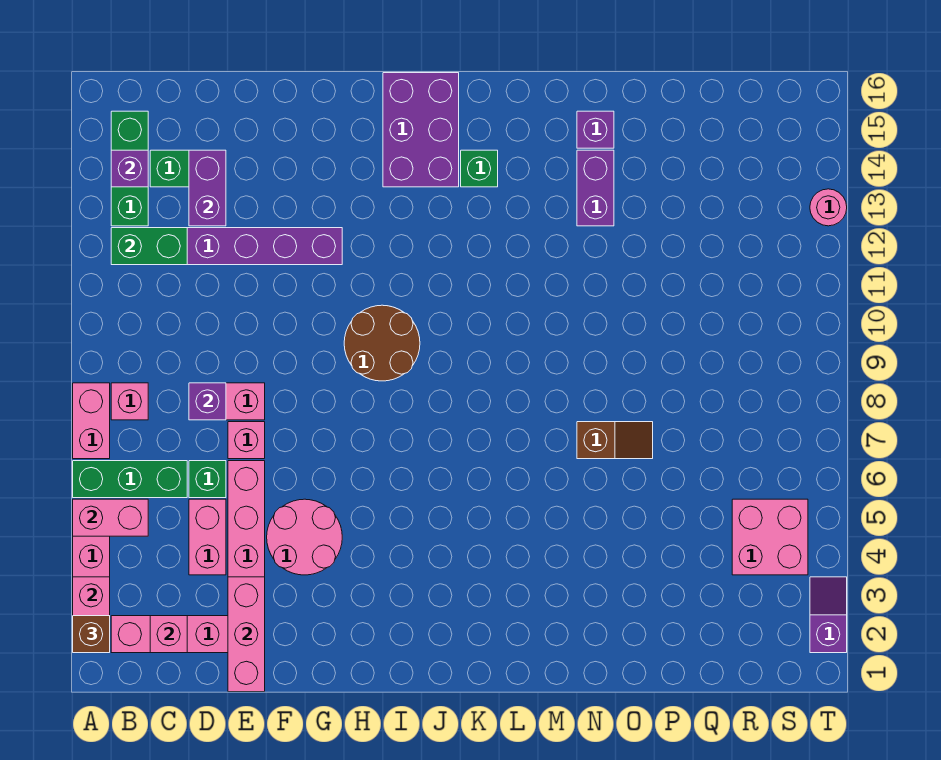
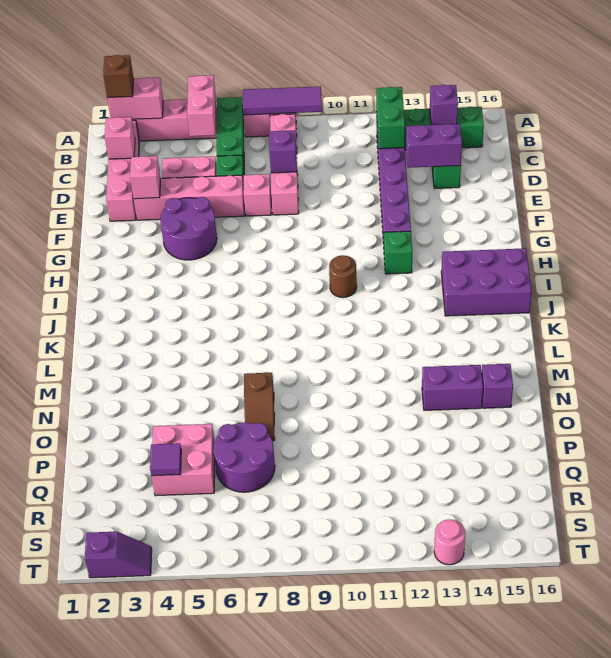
none -> purple tile A7:A9 level 2
pink brick E1:E3 level 2 -> pink brick E3 level 2
pink round brick F4:G5 level 1 -> purple round brick F4:G5 level 1
brown round brick H9:I10 level 1 -> brown round brick I10 level 1
green brick K14 level 1 -> green brick H12 level 1
none -> purple round brick P6:Q7 level 1
none -> purple tile Q4 level 2
pink brick R4:S5 level 1 -> pink brick P4:Q5 level 1

